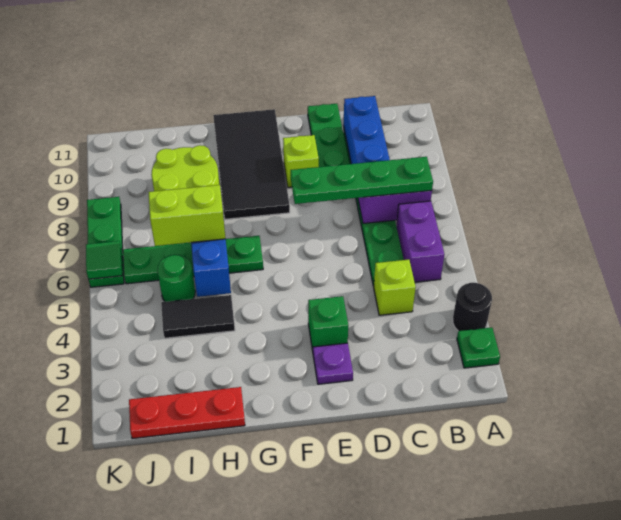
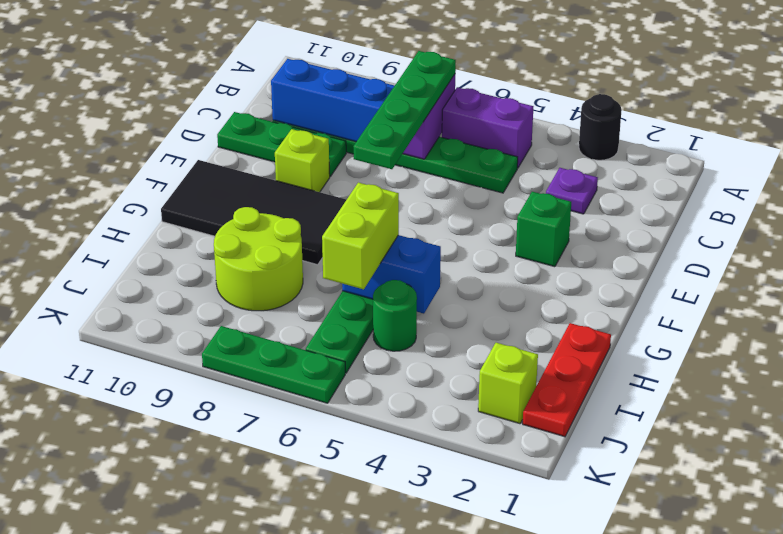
green plate A2 level 1 -> none
lime brick C4 level 1 -> lime brick J2 level 1
purple plate E2 level 1 -> purple plate C3 level 1
black tile H4:I4 level 1 -> none
green tile K6 level 2 -> none

